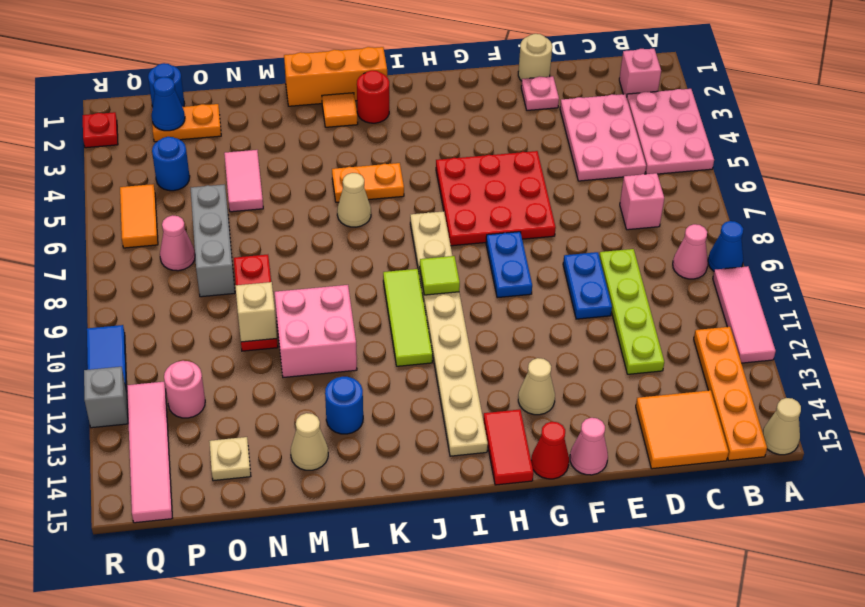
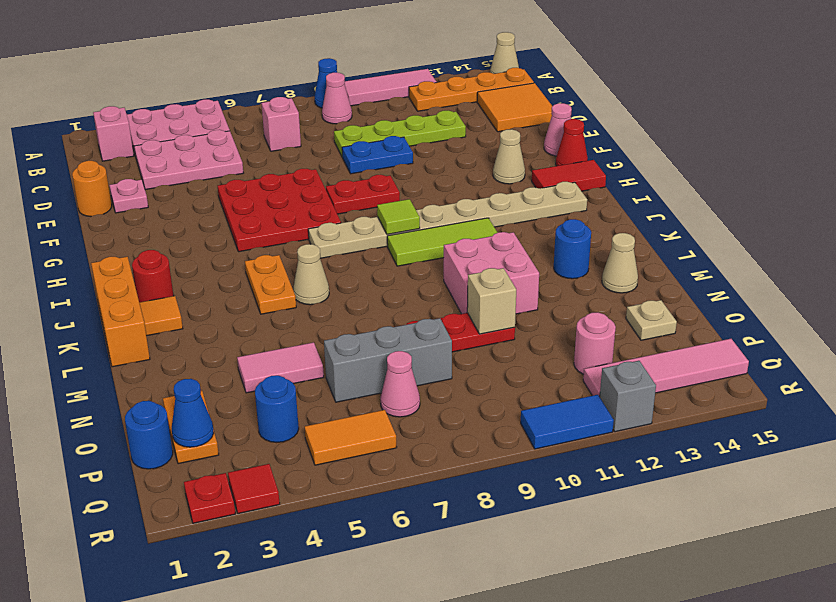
tan round brick E1 level 1 -> orange round brick E1 level 1
blue plate G8:G9 level 1 -> red plate G8:G9 level 1
none -> red tile R3 level 1

